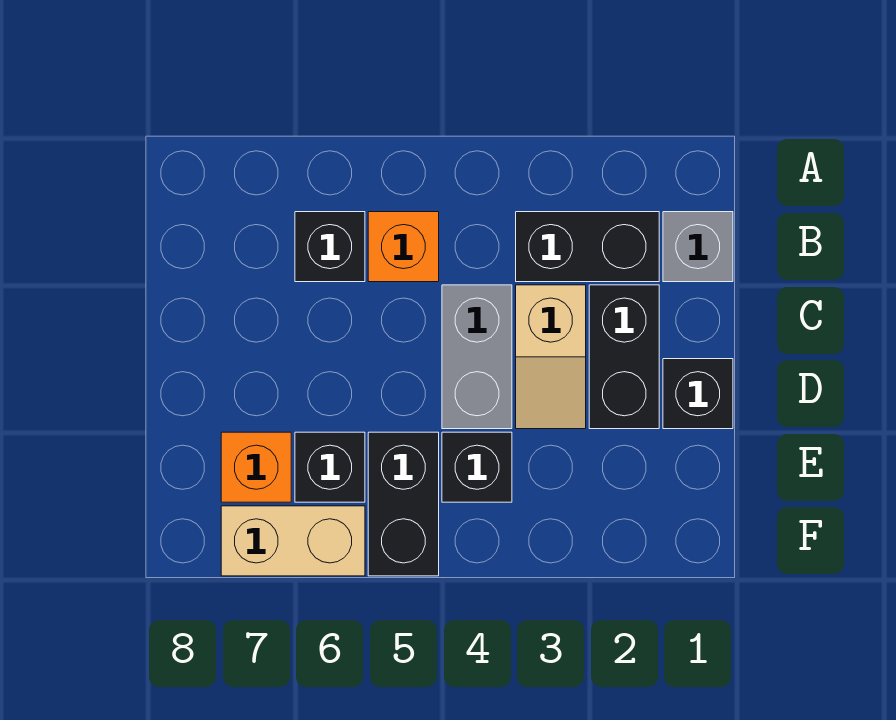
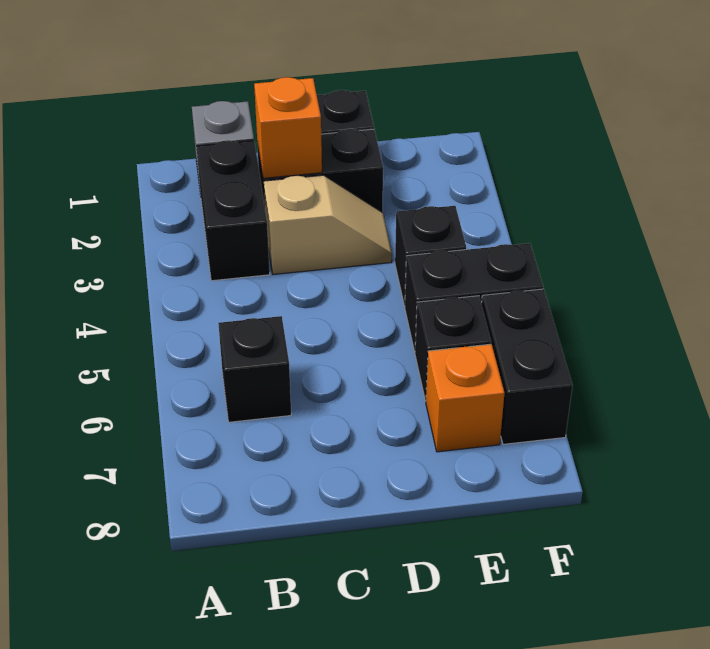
orange brick B5 level 1 -> orange brick C2 level 2
grey brick C4:D4 level 1 -> none
tan brick F6:F7 level 1 -> black brick F6:F7 level 1

